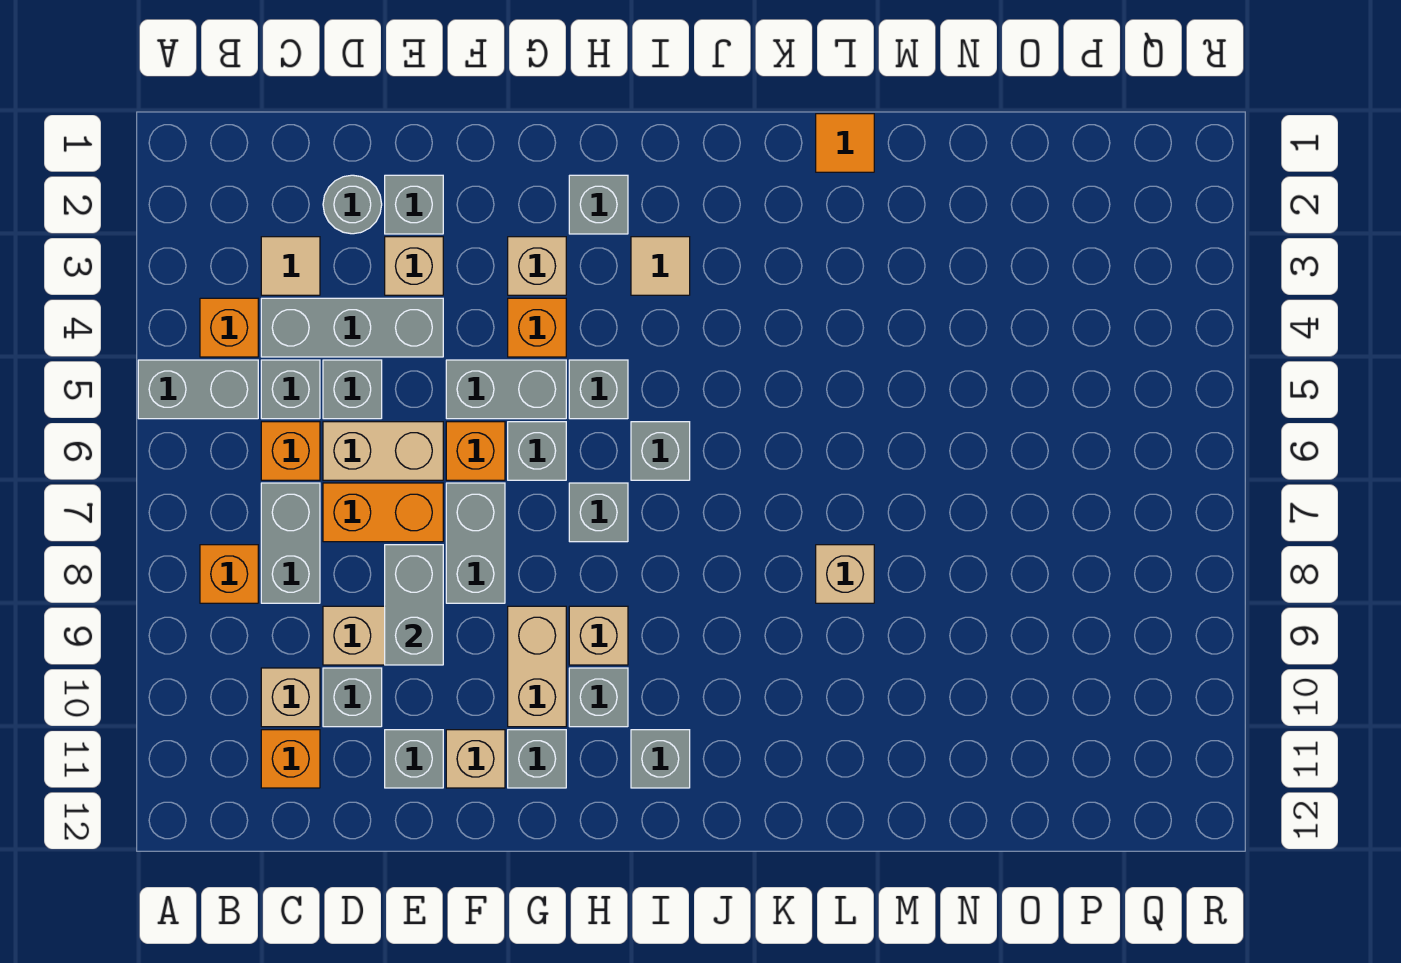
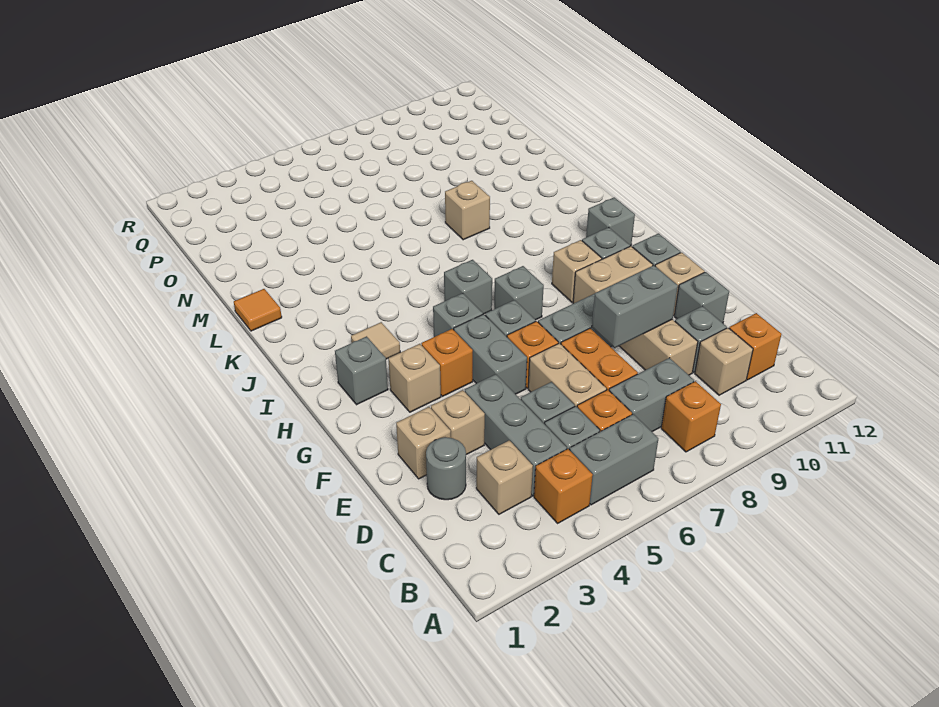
grey brick A5:B5 level 1 -> grey brick B5:B6 level 1
tan tile C3 level 1 -> tan brick C3 level 1
grey brick E2 level 1 -> tan brick E2 level 1

